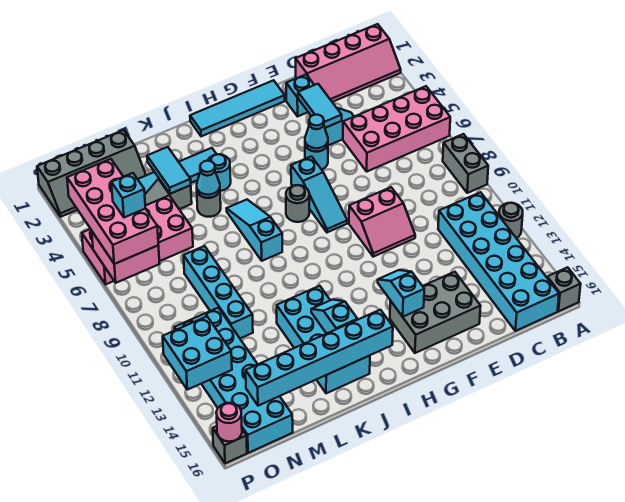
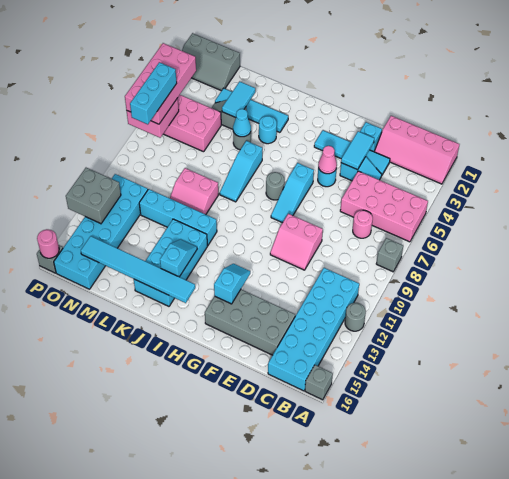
grey brick A8:A9 level 1 -> grey brick A8 level 1
none -> pink round brick C7 level 1
grey brick E14:G15 level 1 -> grey brick D14:G15 level 1
cyan tile F1:I1 level 1 -> cyan tile D3:G3 level 1
cyan cone F5 level 2 -> pink cone F5 level 2
cyan brick I15:N15 level 2 -> cyan tile I15:N15 level 2
cyan slope J6:J8 level 1 top 8 -> cyan slope J6:J8 level 1 top 6
none -> pink slope K9:L10 level 1 top 9
grey slope M1:P2 level 1 top 1 -> grey slope N1:P2 level 1 top 1
cyan brick M8:M11 level 1 -> cyan brick J11:M11 level 1
cyan brick O6 level 4 -> cyan brick O6:O8 level 4
cyan brick O12:P13 level 2 -> grey brick O12:P13 level 2

